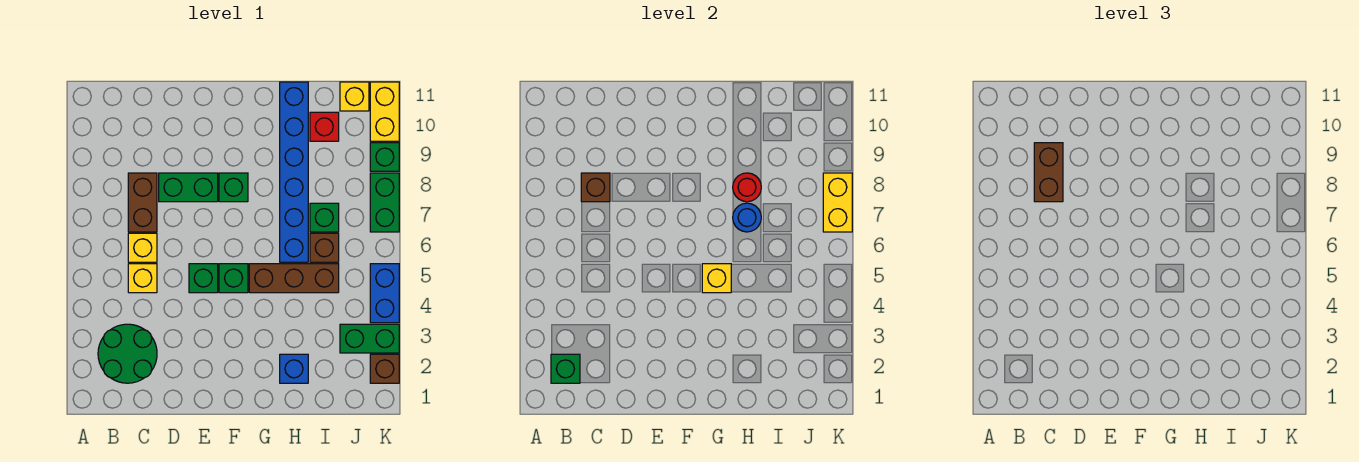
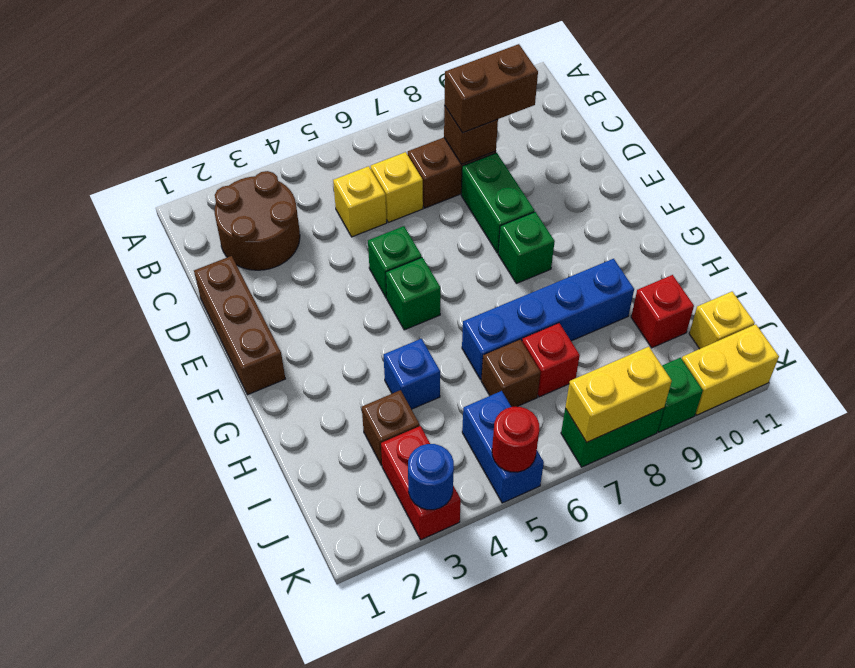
green round brick B2:C3 level 1 -> brown round brick B2:C3 level 1
green brick B2 level 2 -> none
brown brick G5:I5 level 1 -> brown brick D1:F1 level 1
yellow brick G5 level 2 -> none
blue brick H2 level 1 -> blue brick H4 level 1
blue brick H6:H11 level 1 -> blue brick H6:H9 level 1
blue round brick H7 level 2 -> blue round brick K3 level 2
red round brick H8 level 2 -> red round brick K5 level 2
green brick I7 level 1 -> red brick I7 level 1
green brick J3:K3 level 1 -> red brick J3:K3 level 1
brown brick K2 level 1 -> brown brick I3 level 1
blue brick K4:K5 level 1 -> blue brick J5:K5 level 1

